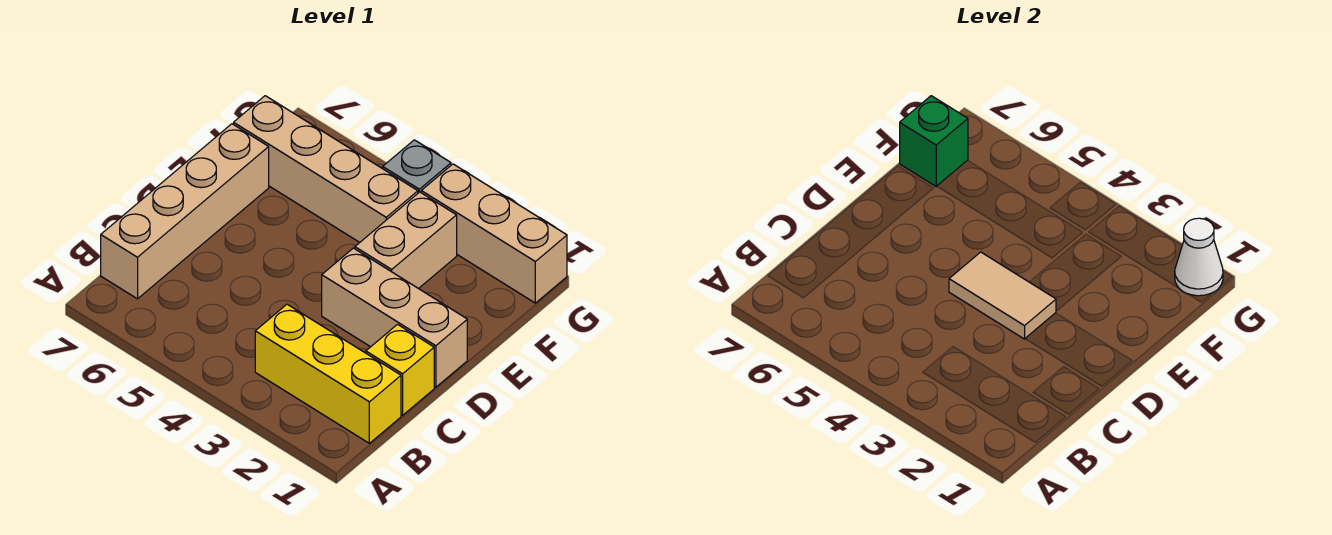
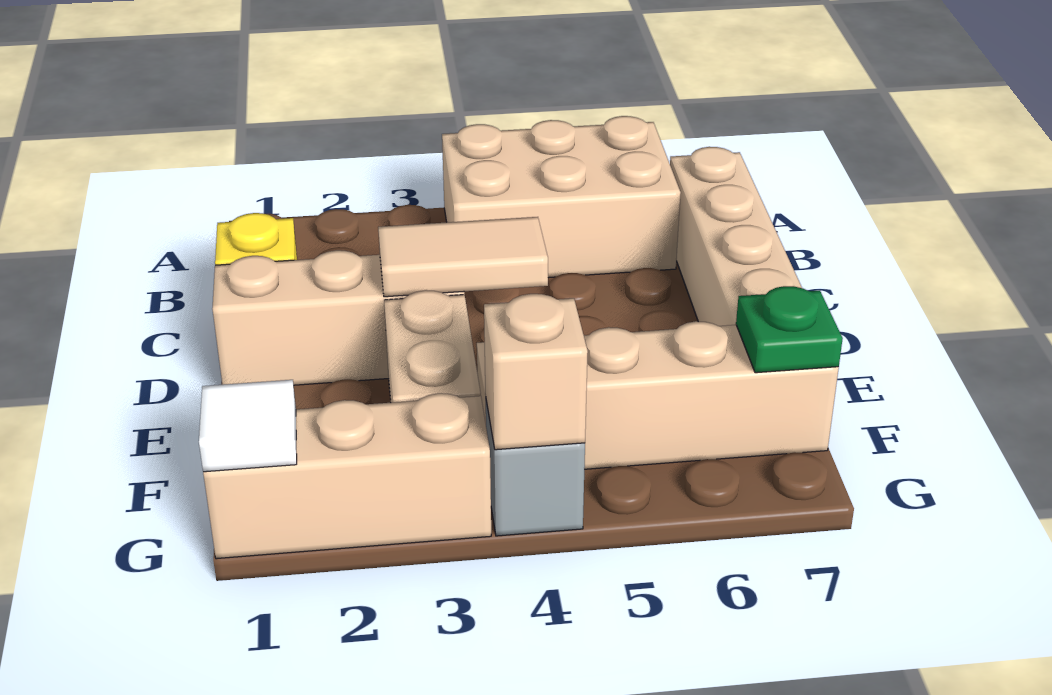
none -> tan brick A4:B6 level 1
yellow brick B1:B3 level 1 -> none
green brick F7 level 2 -> green plate F7 level 2
white cone G1 level 2 -> white tile G1 level 2
none -> tan brick G4 level 2

